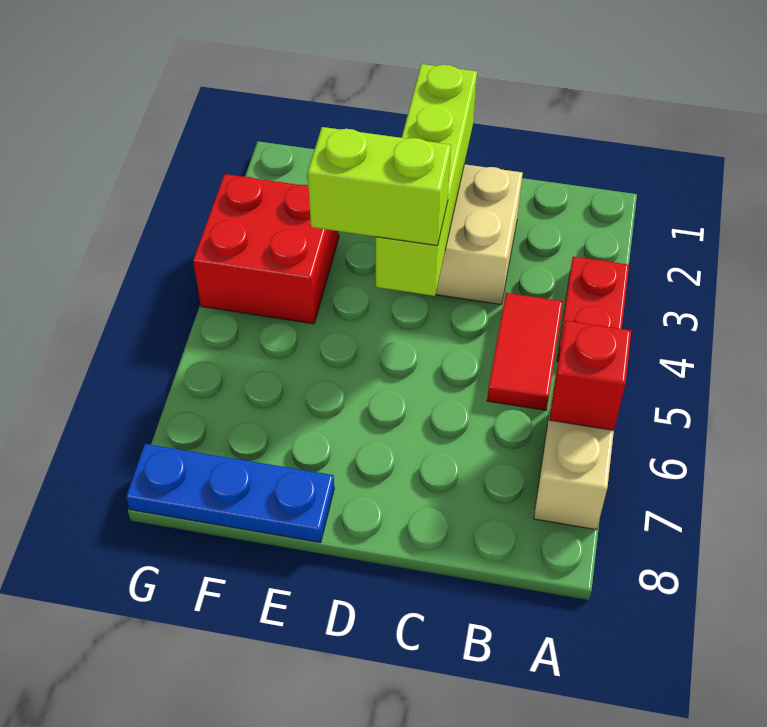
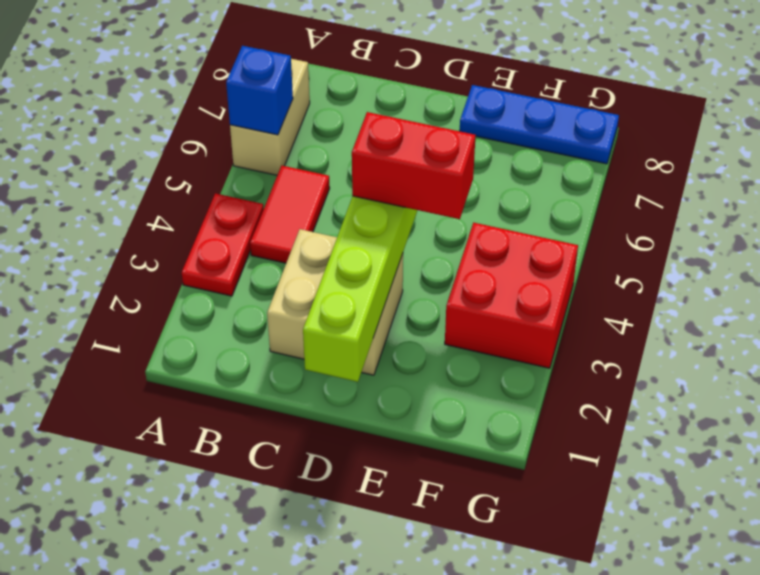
red brick A6 level 2 -> blue brick A6 level 2
lime brick D4:E4 level 3 -> red brick D4:E4 level 3

